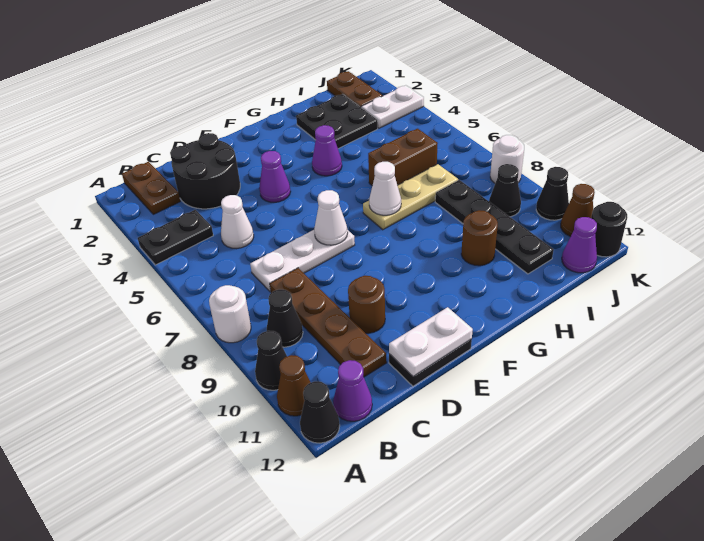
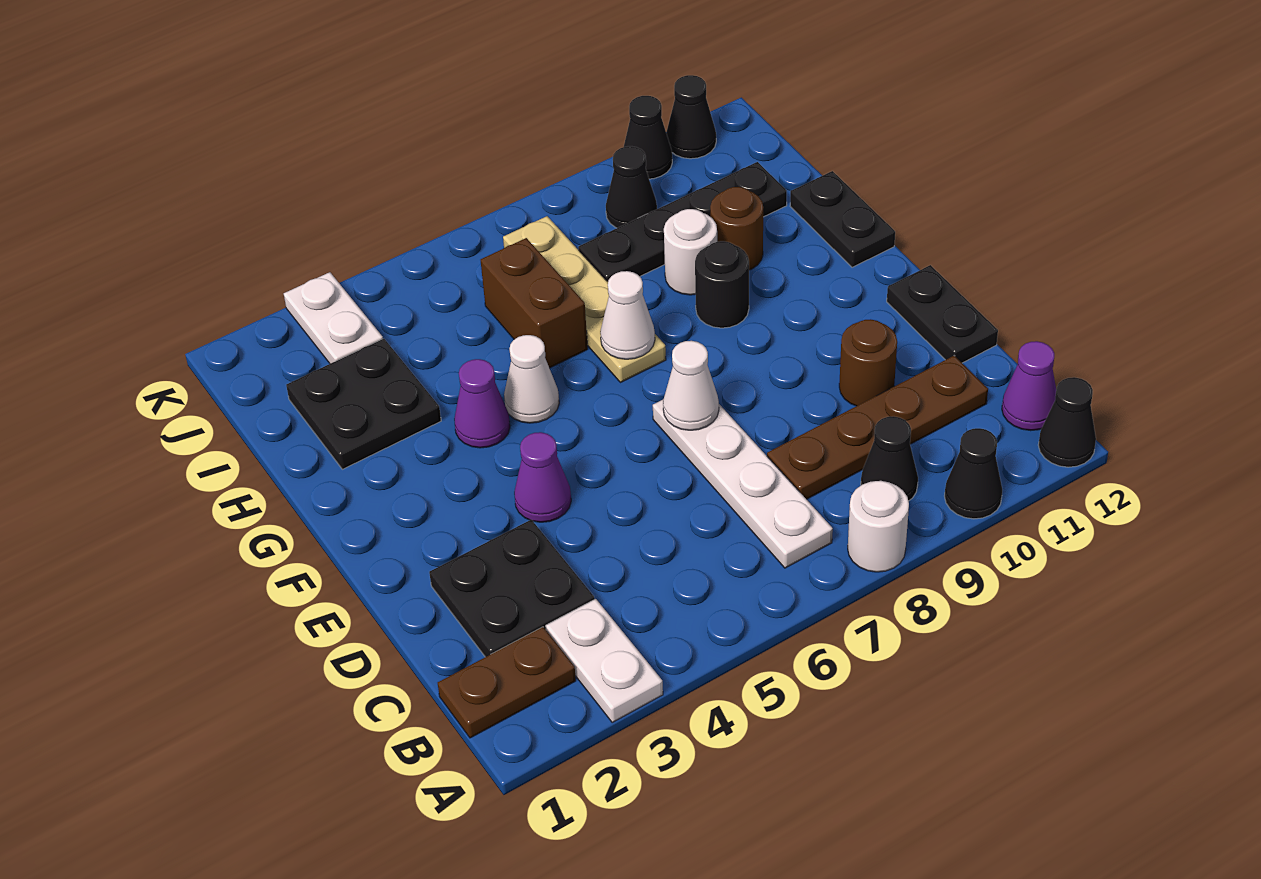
black plate A4:B4 level 1 -> black plate G12:H12 level 1
brown cone A11 level 1 -> none
black round brick C2:D3 level 1 -> black plate C2:D3 level 1
white cone C5 level 1 -> white cone G5 level 1
white plate C7:E7 level 1 -> white plate B7:E7 level 1
white plate D12:E12 level 2 -> white plate A3:B3 level 1
tan plate G7:I7 level 1 -> tan plate G7:J7 level 1
brown plate J1:J2 level 1 -> none
purple cone J12 level 1 -> none
white round brick K8 level 1 -> white round brick H9 level 1
brown cone K11 level 1 -> black cone K11 level 1
black round brick K12 level 1 -> black round brick G9 level 1

